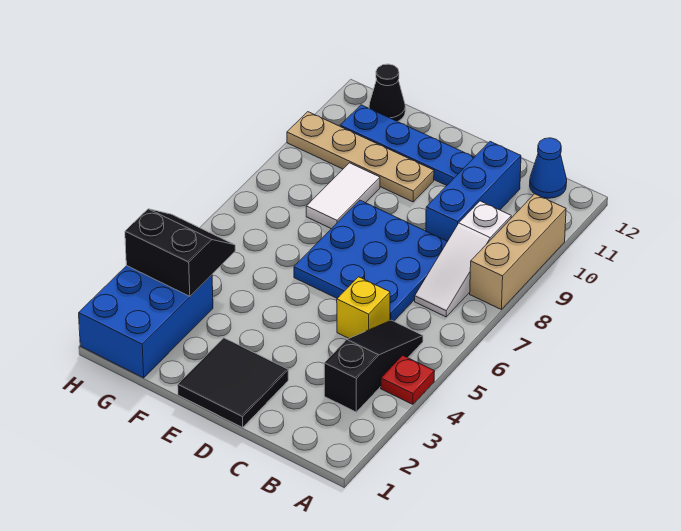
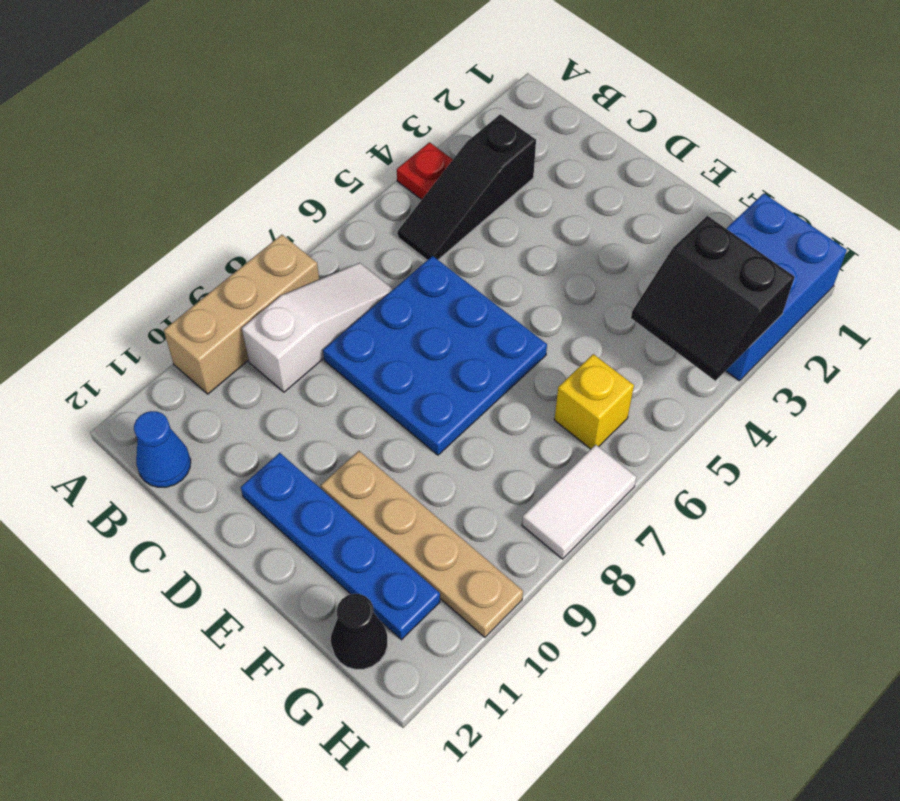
yellow brick C5 level 1 -> yellow brick G6 level 1
blue brick C9:C11 level 1 -> none
black tile D1:E2 level 1 -> none
white tile F8:F9 level 1 -> white tile H7:H8 level 1

